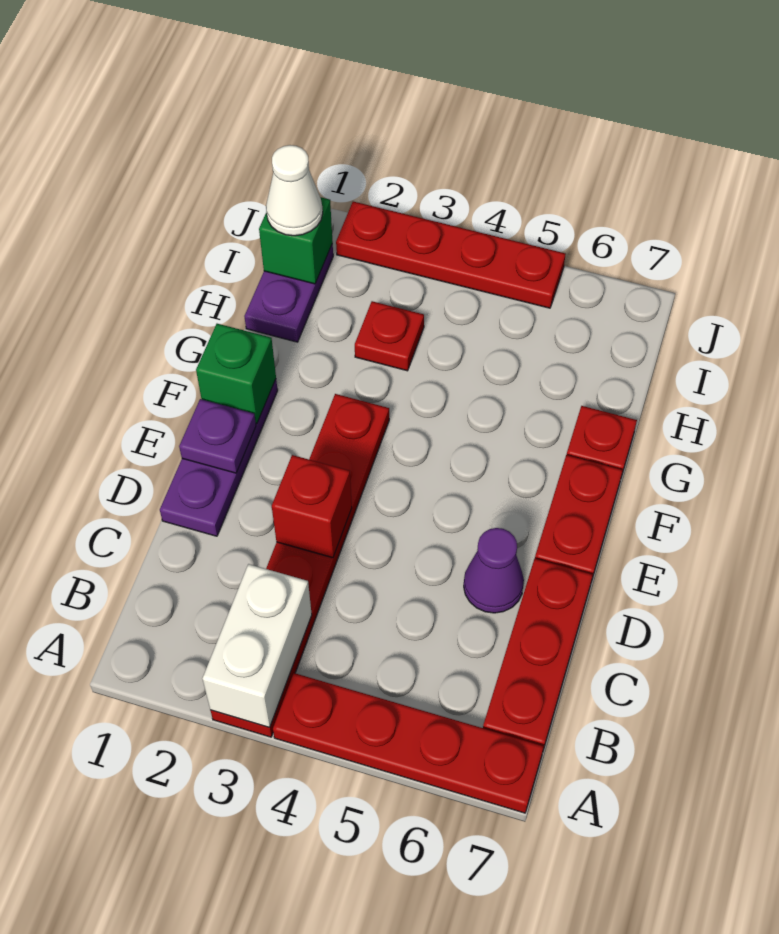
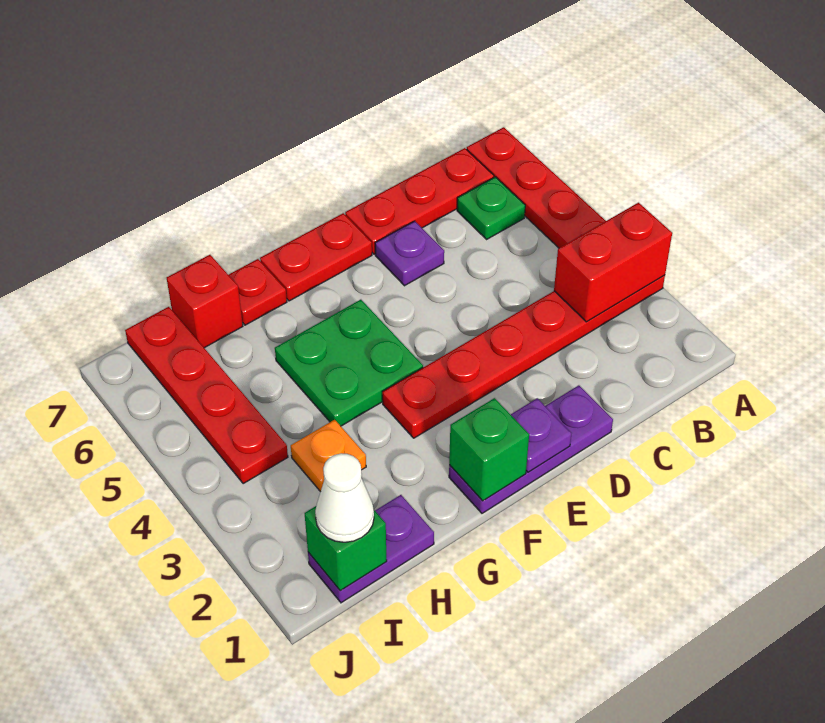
white brick A3:B3 level 2 -> red brick A3:B3 level 2
none -> green plate B6 level 1
red brick D3 level 2 -> red brick H7 level 1
purple cone D6 level 1 -> purple plate D6 level 1
none -> green plate F4:G5 level 1
red plate H3 level 1 -> orange plate H3 level 1
red plate J2:J5 level 1 -> red plate I4:I7 level 1

